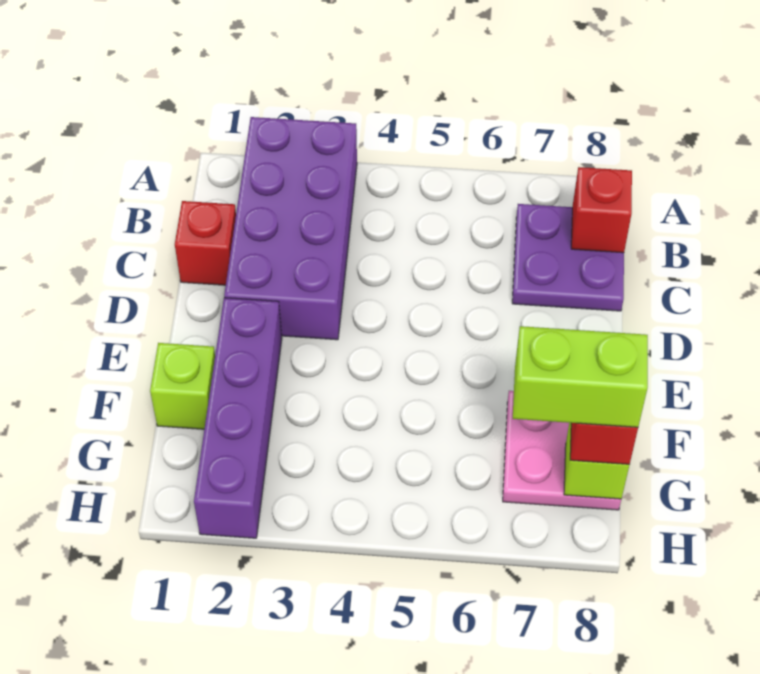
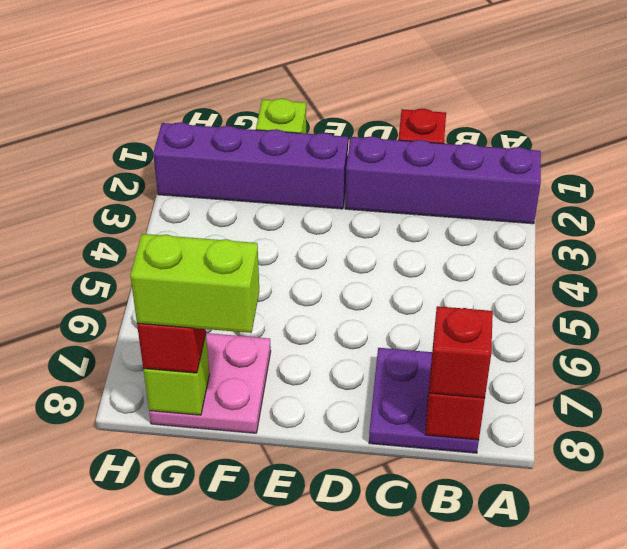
purple brick A2:D3 level 1 -> purple brick A2:D2 level 1
none -> red brick B8 level 3
lime brick G7:G8 level 4 -> lime brick F8:G8 level 4

